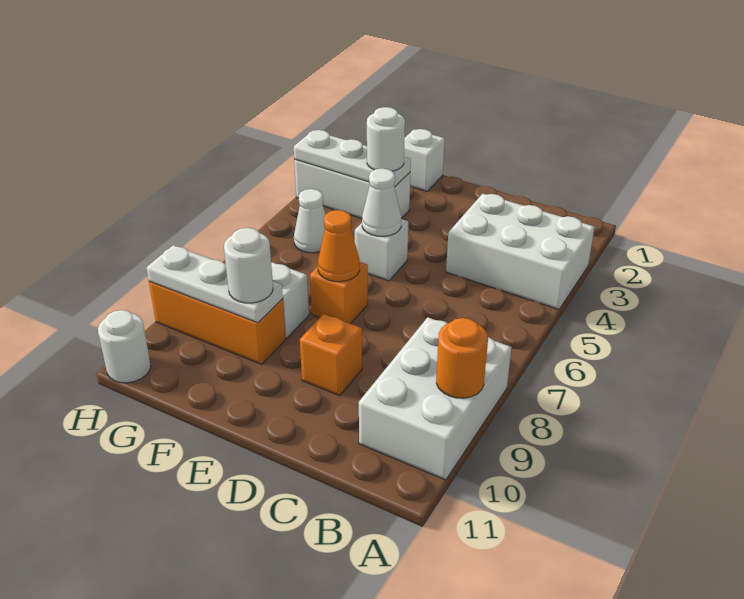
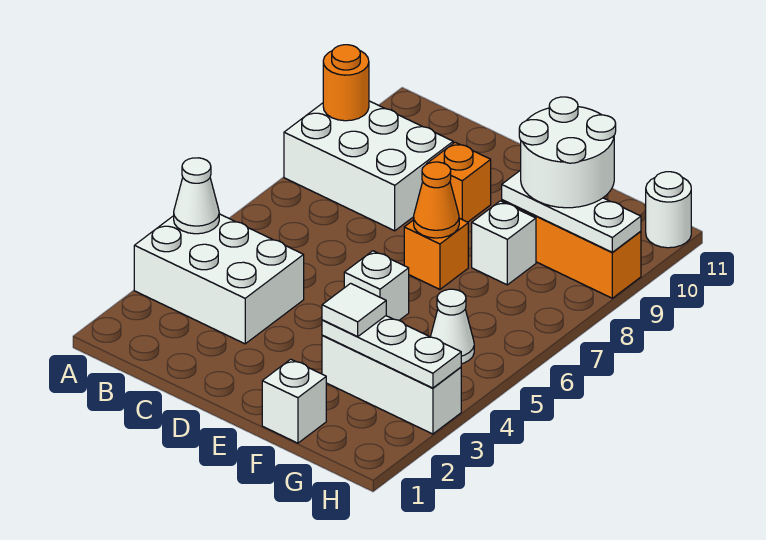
white brick A8:B10 level 1 -> white brick A8:C9 level 1
white cone E5 level 2 -> white cone A4 level 2
white round brick F3 level 3 -> white tile F3 level 3
white round brick F9 level 3 -> white round brick F9:G10 level 3

